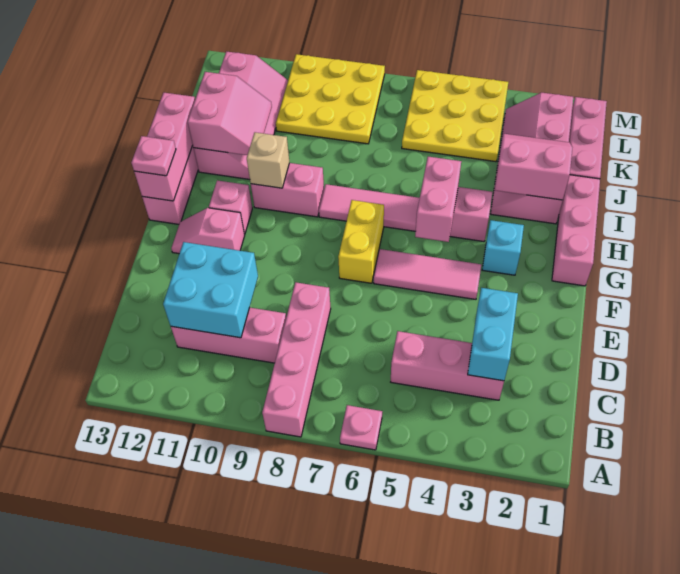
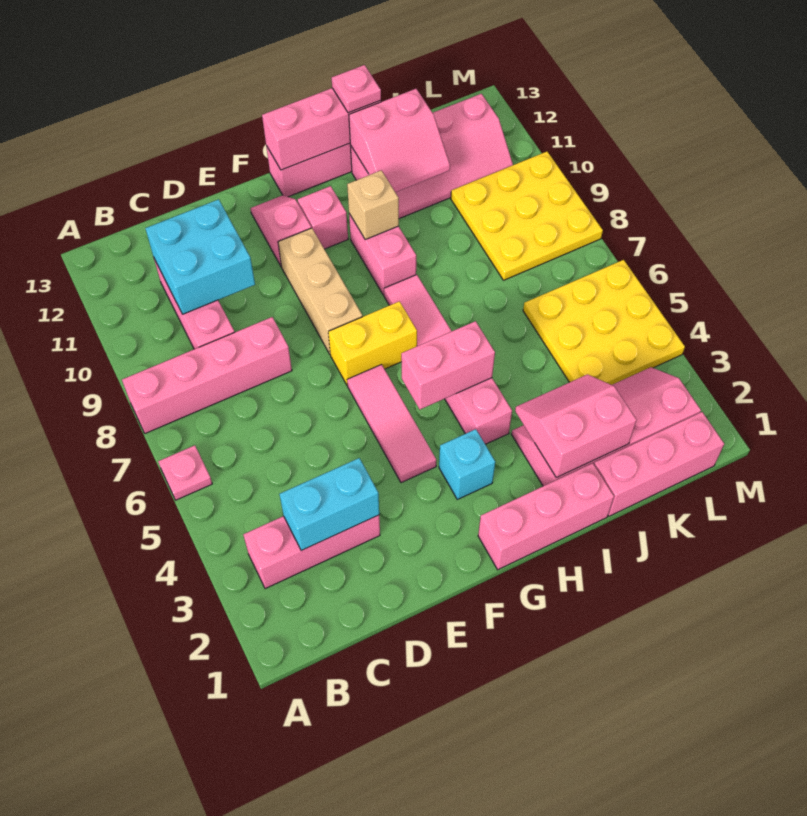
pink brick C3:C5 level 1 -> pink brick B3:D3 level 1
none -> tan brick F8:F10 level 1
pink plate G13 level 3 -> pink plate I13 level 3
pink slope I2:J3 level 2 top I -> pink slope I2:J3 level 2 top 2

